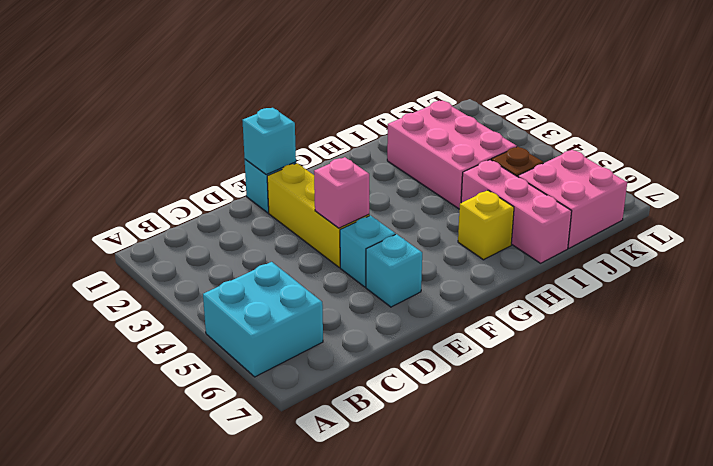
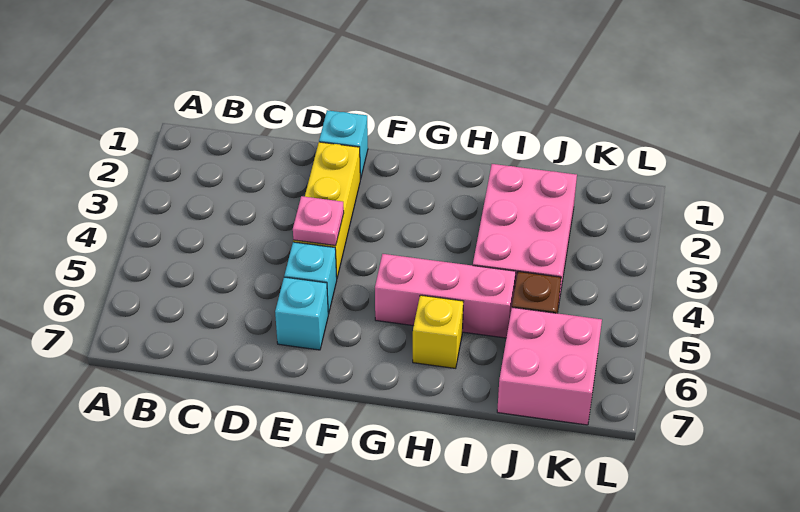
cyan brick A5:B6 level 1 -> none
cyan brick E1 level 2 -> none
pink brick E4 level 2 -> pink plate E4 level 2
pink brick I5:I7 level 1 -> pink brick G5:I5 level 1

